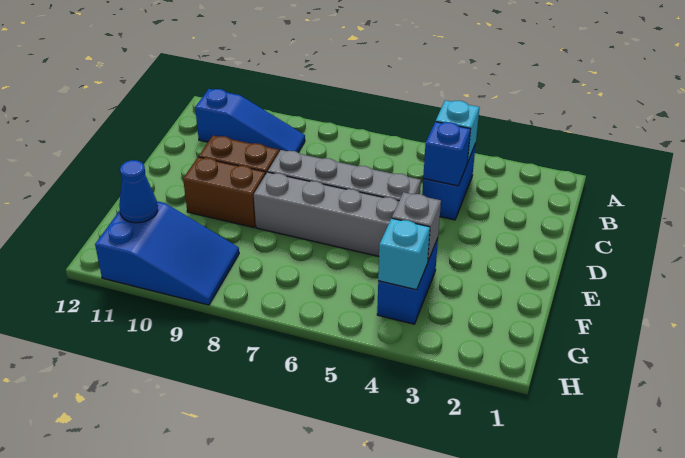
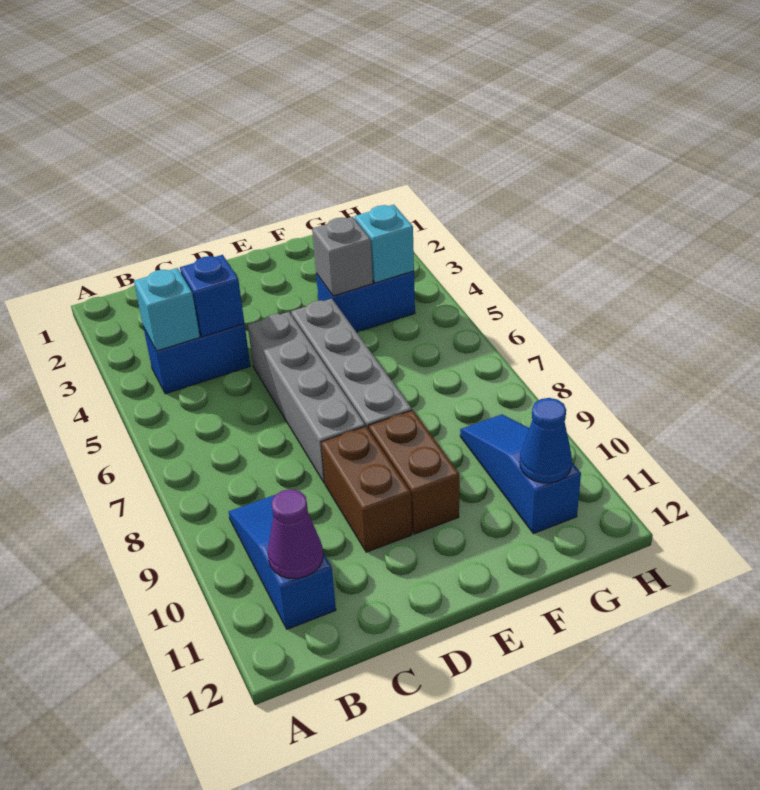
none -> purple cone B11 level 2
blue slope G9:H11 level 1 top 11 -> blue slope G9:G11 level 1 top 11

